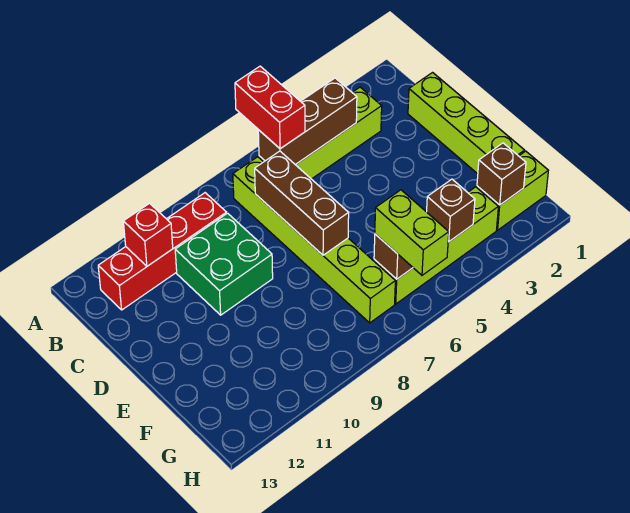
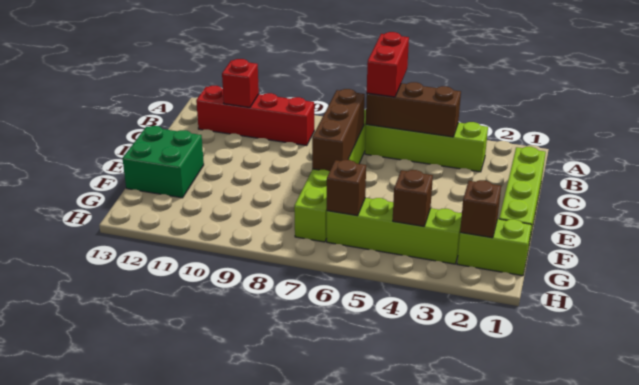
green brick C9:D10 level 1 -> green brick E12:F13 level 1
lime brick G6:H6 level 3 -> none

